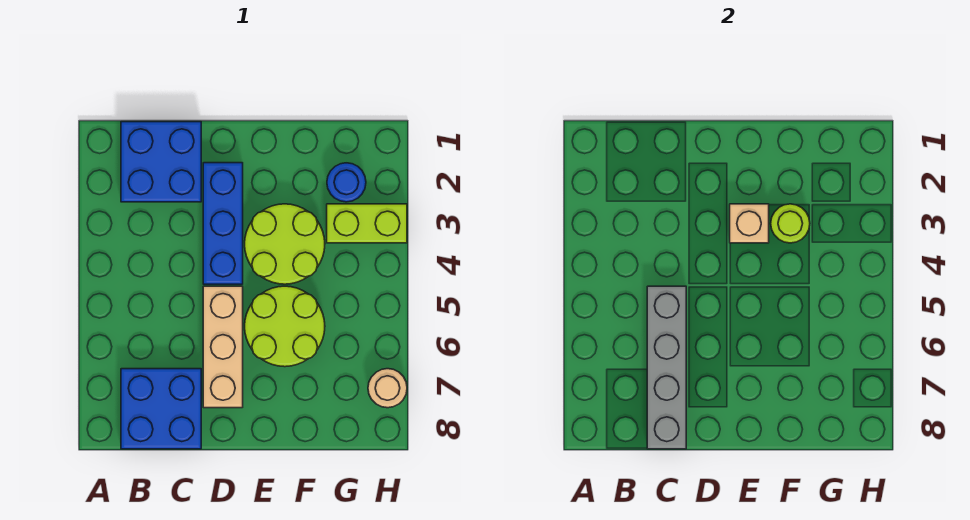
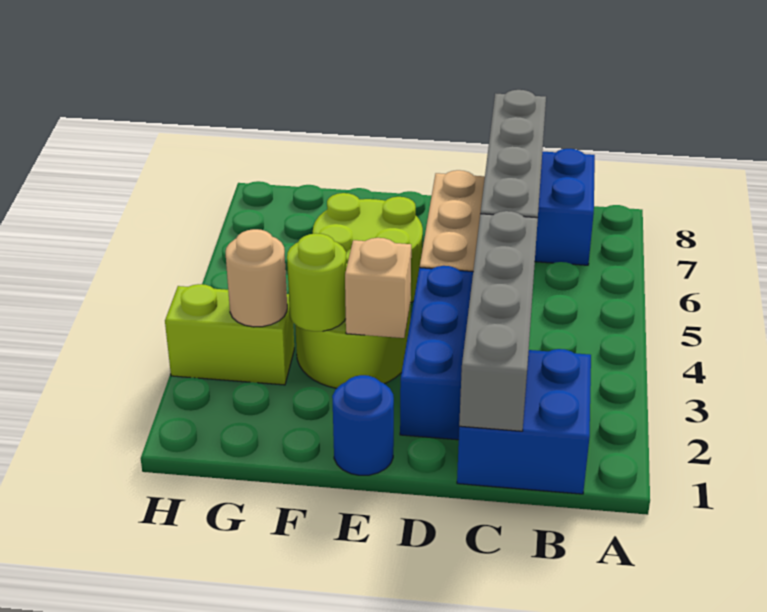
none -> grey brick C1:C4 level 2
blue round brick G2 level 1 -> blue round brick E1 level 1
tan round brick H7 level 1 -> tan round brick G3 level 2

